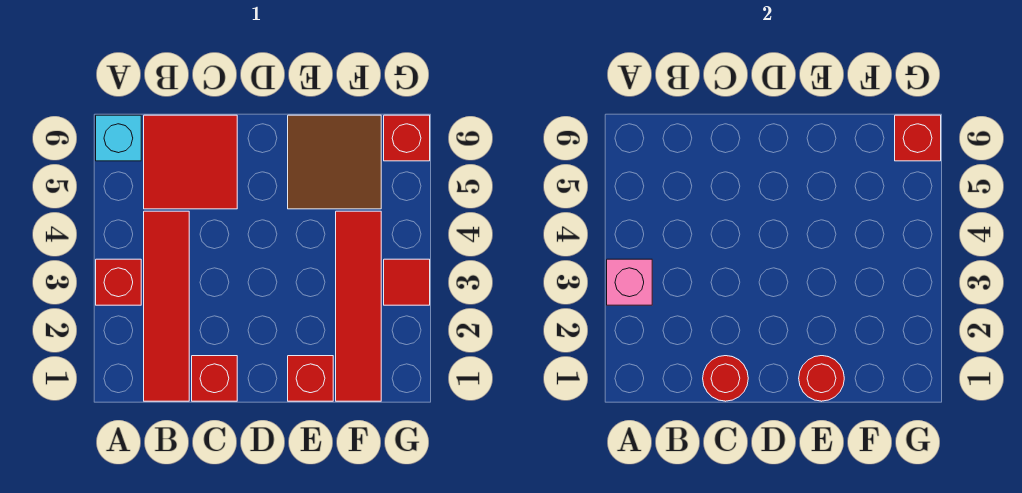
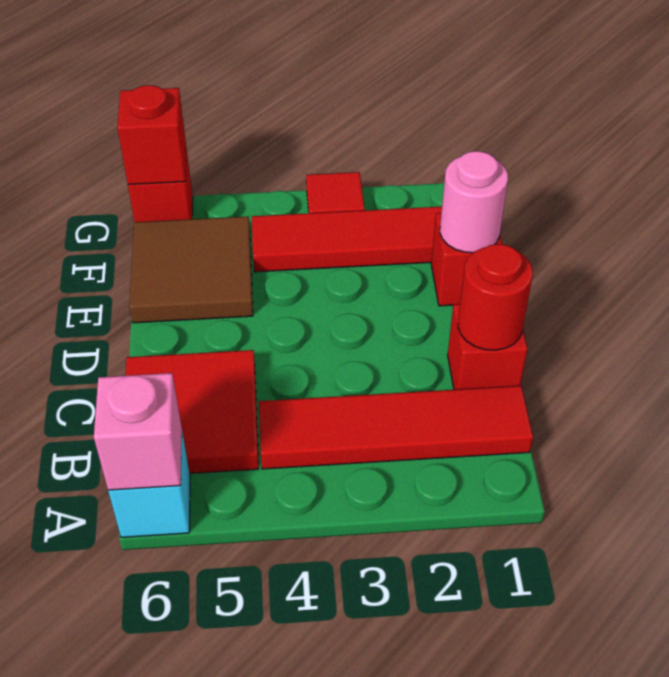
red brick A3 level 1 -> none
pink brick A3 level 2 -> pink brick A6 level 2
red round brick E1 level 2 -> pink round brick E1 level 2

